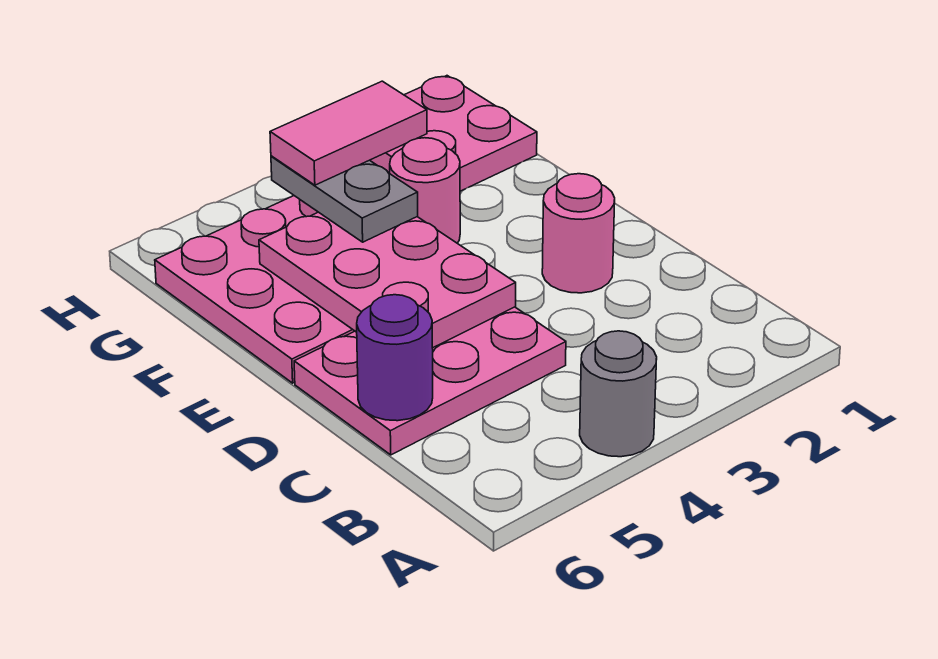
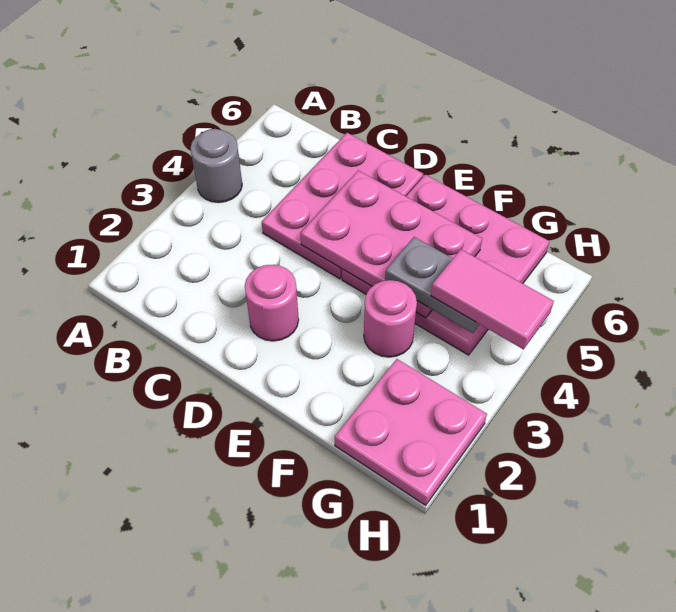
purple round brick C6 level 2 -> none
pink tile G3:G4 level 4 -> pink tile G4:H4 level 4

